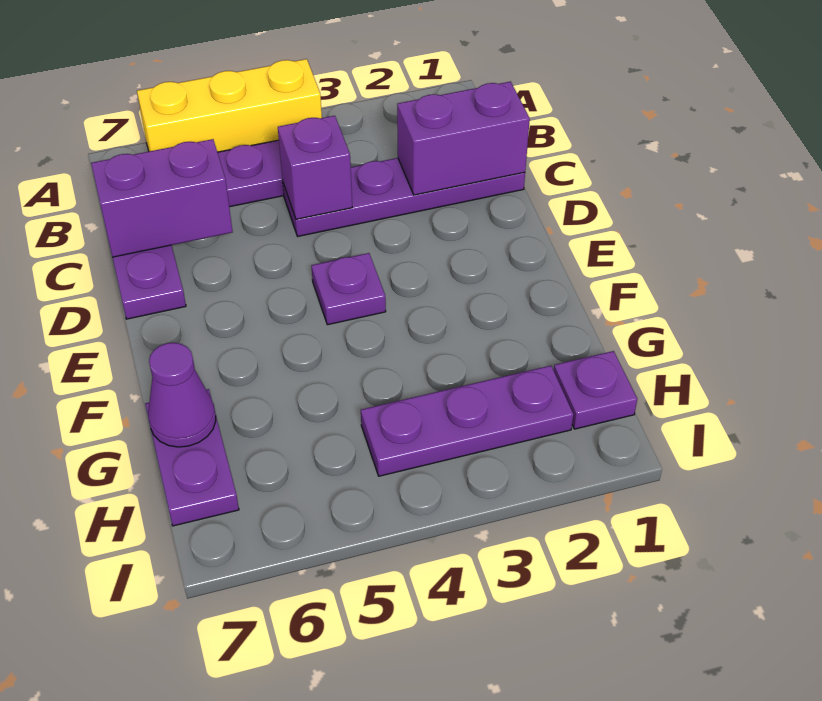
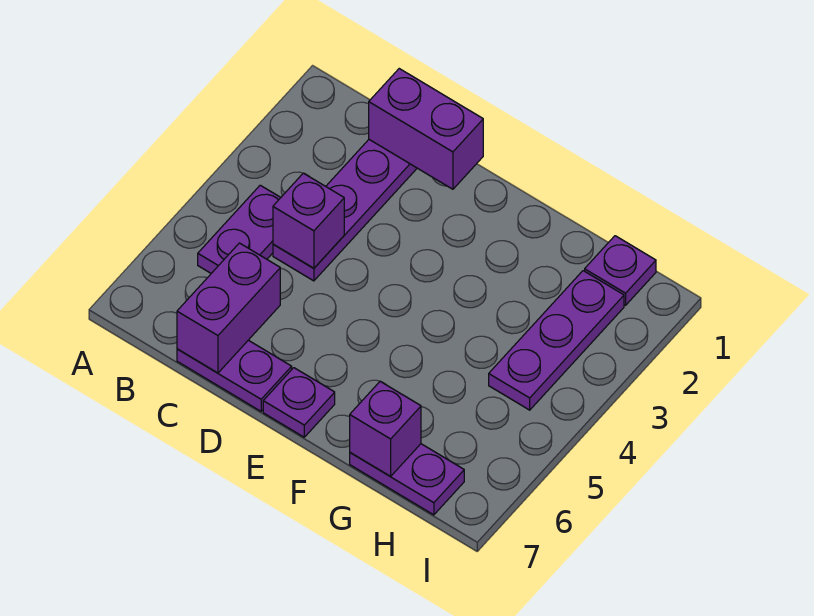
yellow brick A4:A6 level 1 -> none
purple brick C1:C2 level 2 -> purple brick C1:D1 level 2
purple plate E4 level 1 -> purple plate E7 level 1
purple cone G7 level 2 -> purple brick G7 level 2

